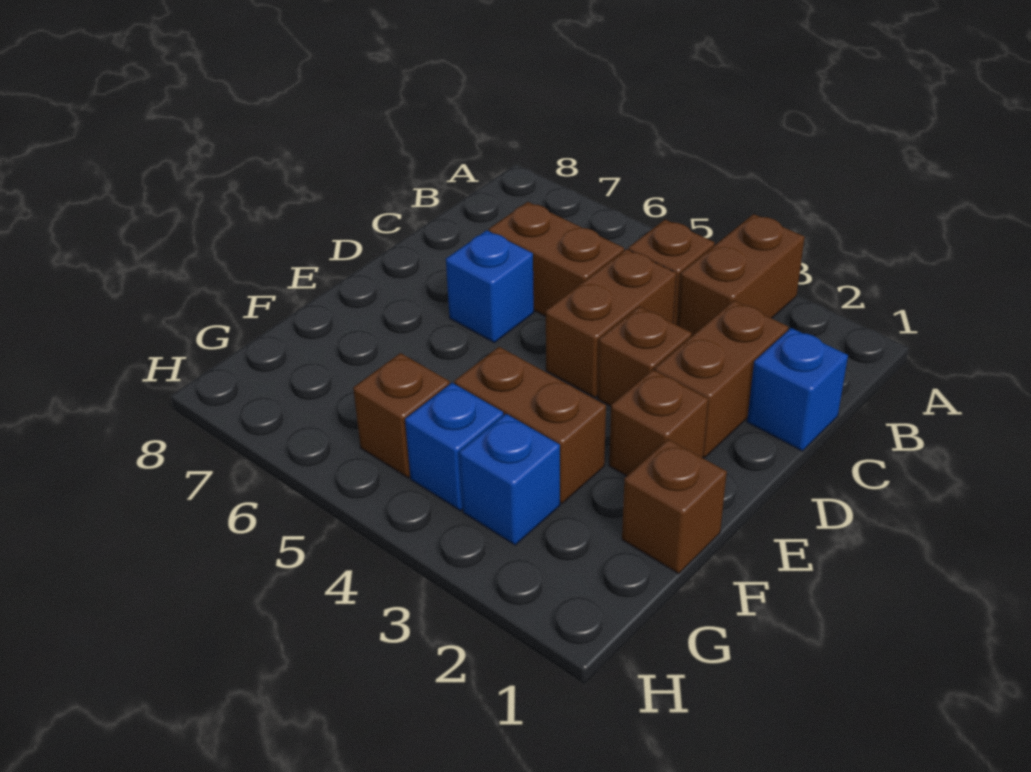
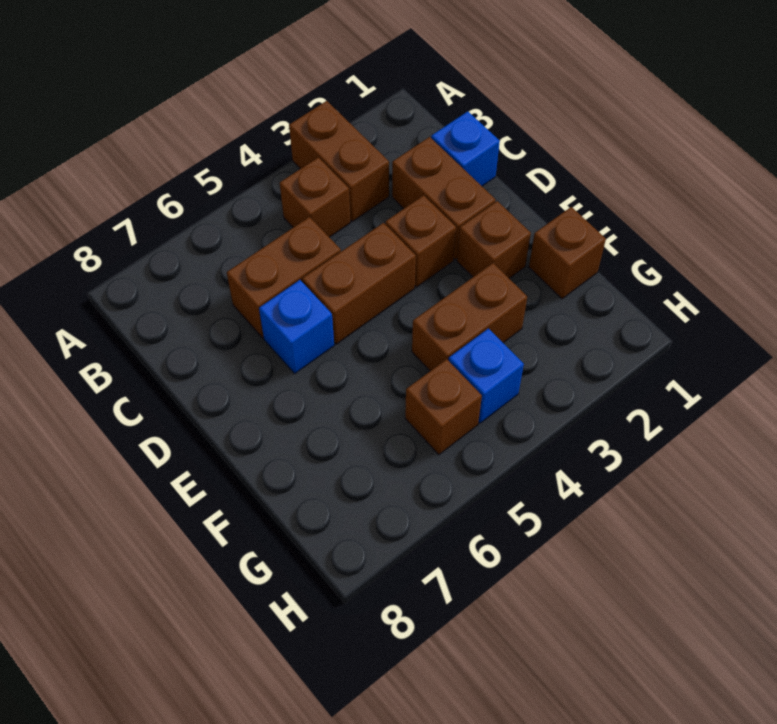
brown brick C4:D4 level 1 -> brown brick D4:D5 level 1
blue brick G3 level 1 -> none

